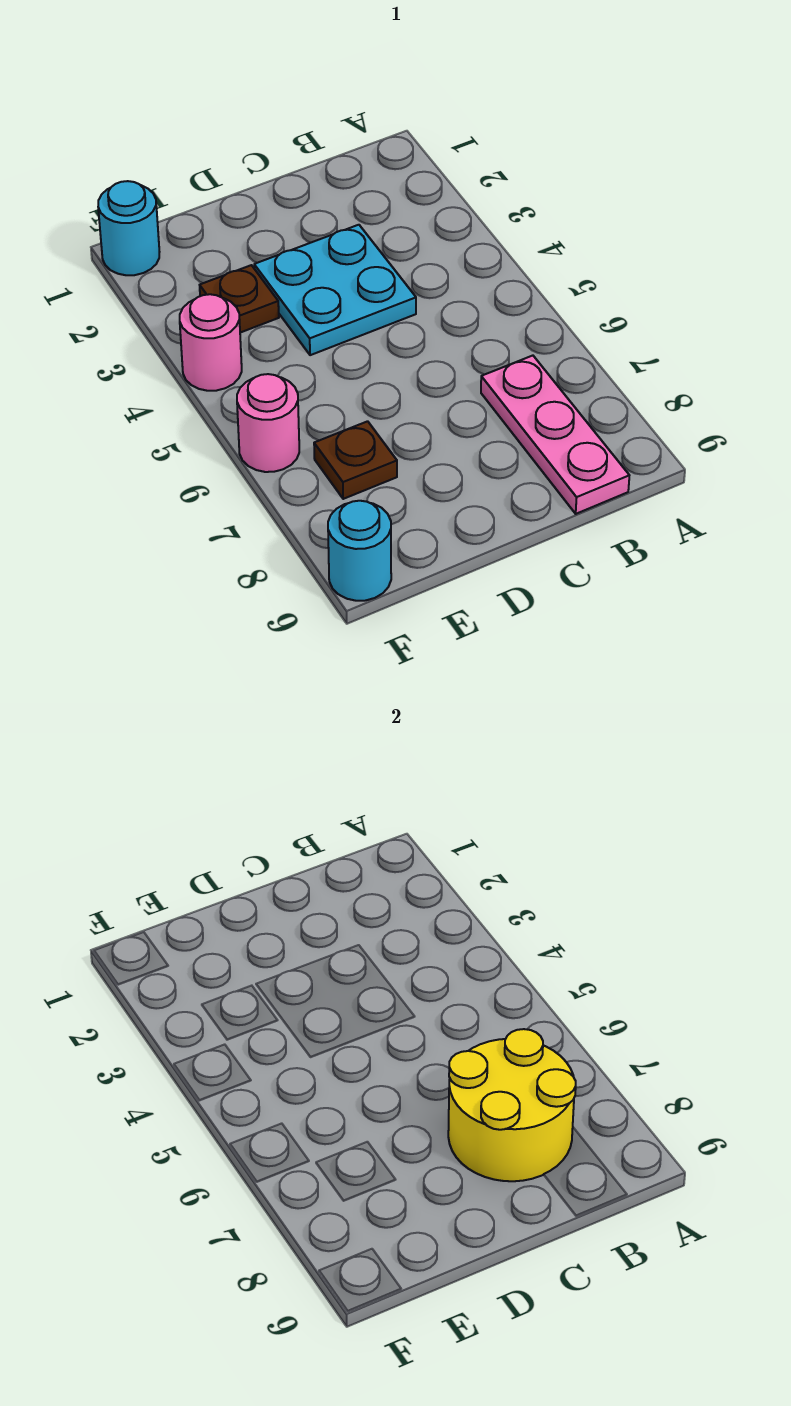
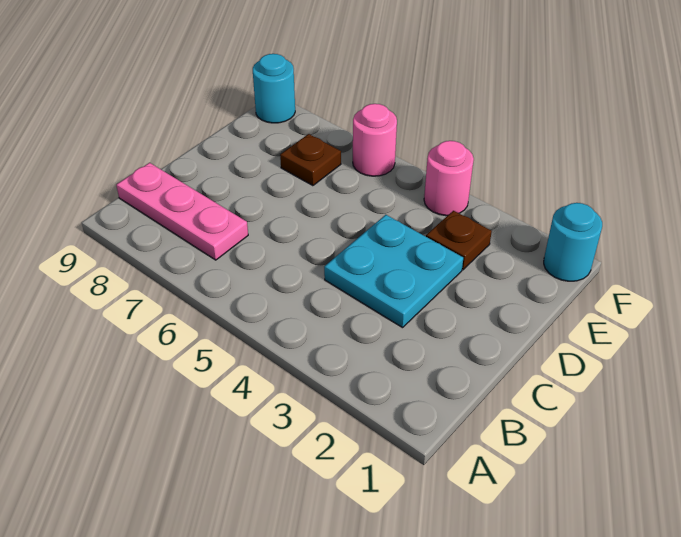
yellow round brick B7:C8 level 2 -> none

